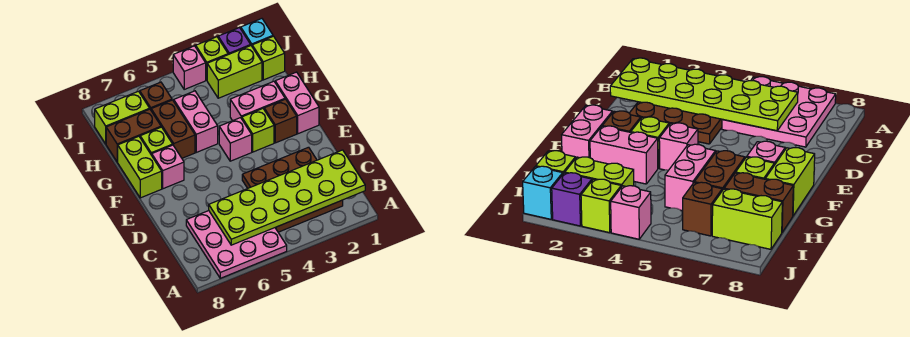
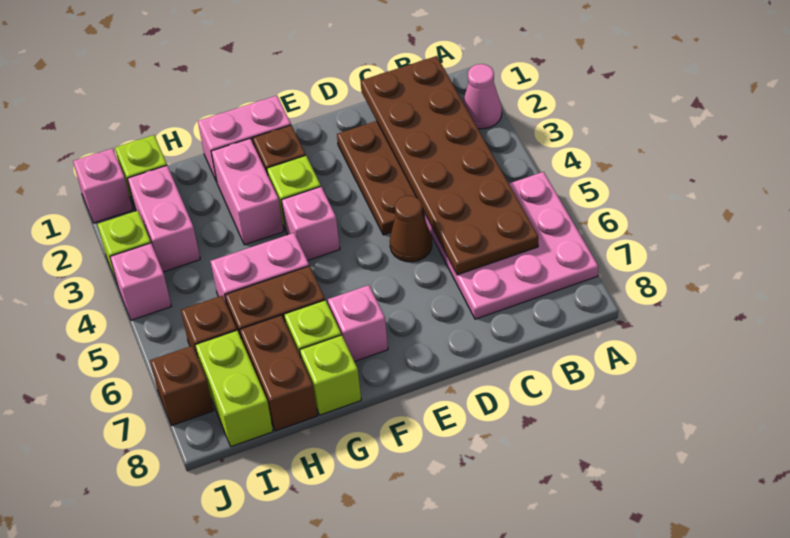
none -> pink cone A2 level 1
lime plate B1:C6 level 2 -> brown plate B1:C6 level 2
none -> brown cone D5 level 1
lime brick F8:G8 level 1 -> lime brick G8 level 1
lime brick I2:I3 level 1 -> pink brick I2:I3 level 1
cyan brick J1 level 1 -> pink brick J1 level 1
purple brick J2 level 1 -> none
none -> brown brick J7 level 1

